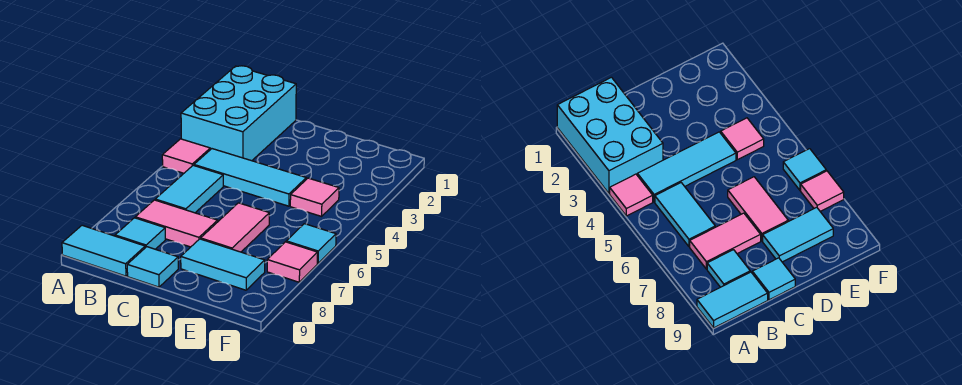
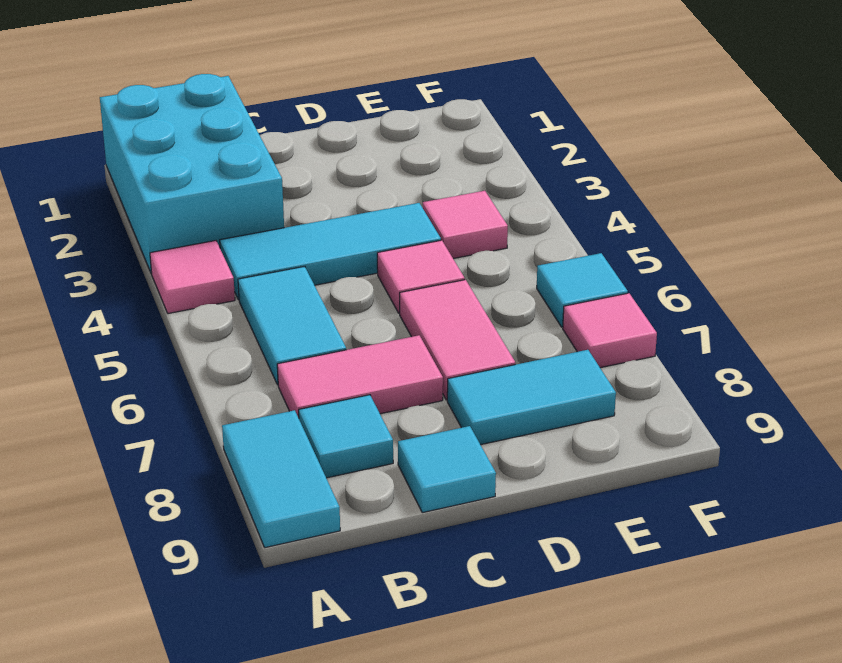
cyan tile A9:B9 level 1 -> cyan tile A8:A9 level 1
none -> pink tile D5 level 1

